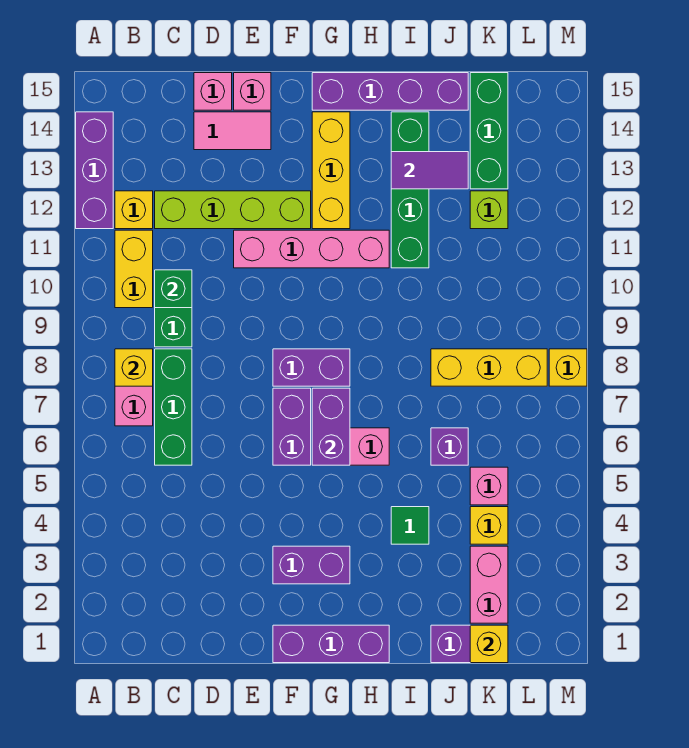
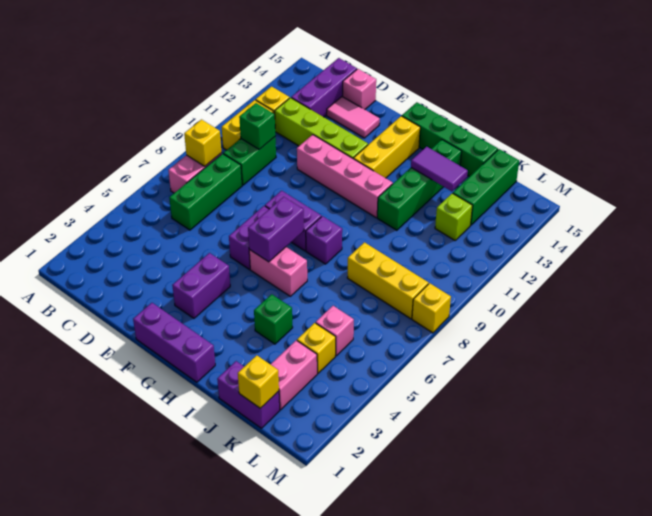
purple brick A12:A14 level 1 -> purple brick C13:C15 level 1
pink brick E15 level 1 -> none
purple brick F3:G3 level 1 -> purple brick F3:F4 level 1
purple brick G15:J15 level 1 -> green brick G15:J15 level 1
green tile I4 level 1 -> green brick I4 level 1
purple brick J6 level 1 -> purple brick H8 level 1

